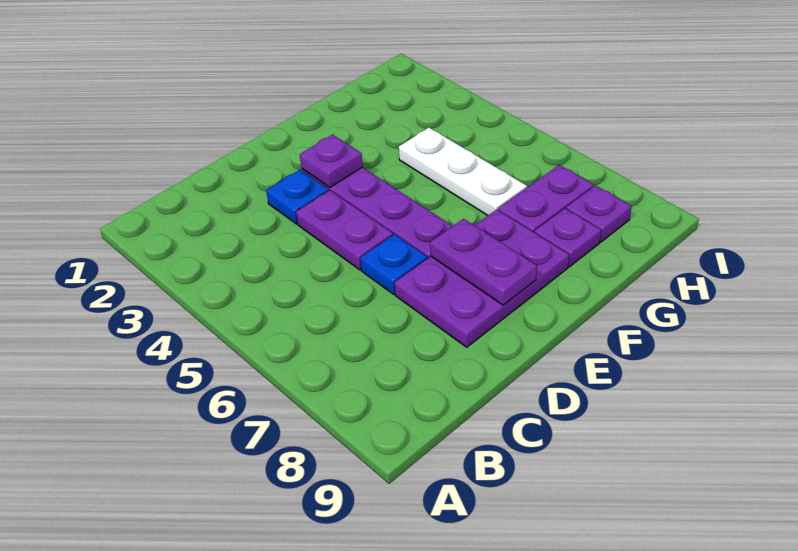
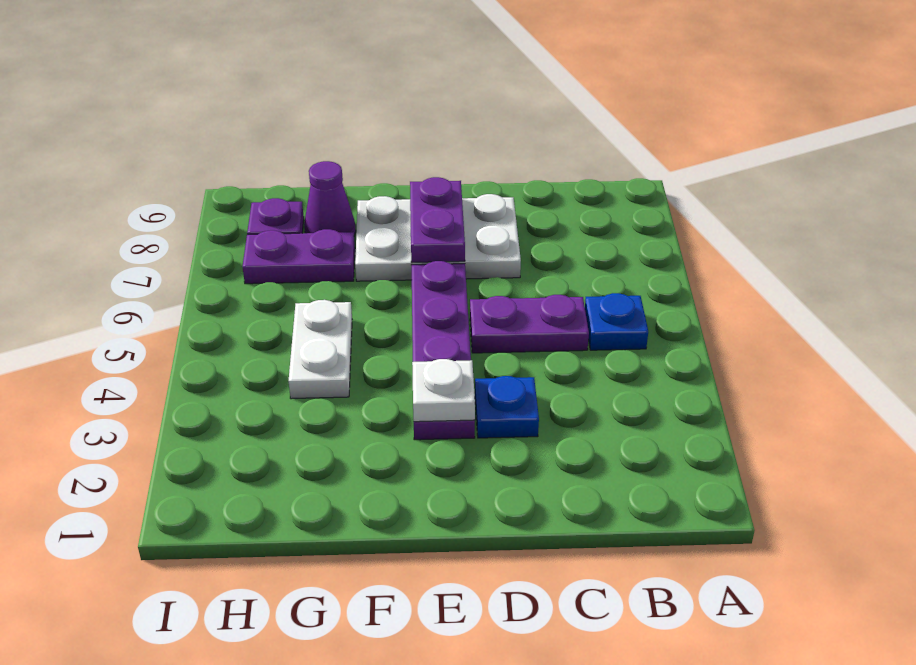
purple plate D4:D5 level 1 -> purple plate C5:D5 level 1
blue plate D6 level 1 -> blue plate B5 level 1
purple plate D7:F8 level 1 -> white plate D7:F8 level 1
purple plate E3 level 2 -> white plate E3 level 2
white plate G4:G6 level 1 -> white plate G4:G5 level 1
purple plate G8 level 1 -> purple cone G8 level 1

